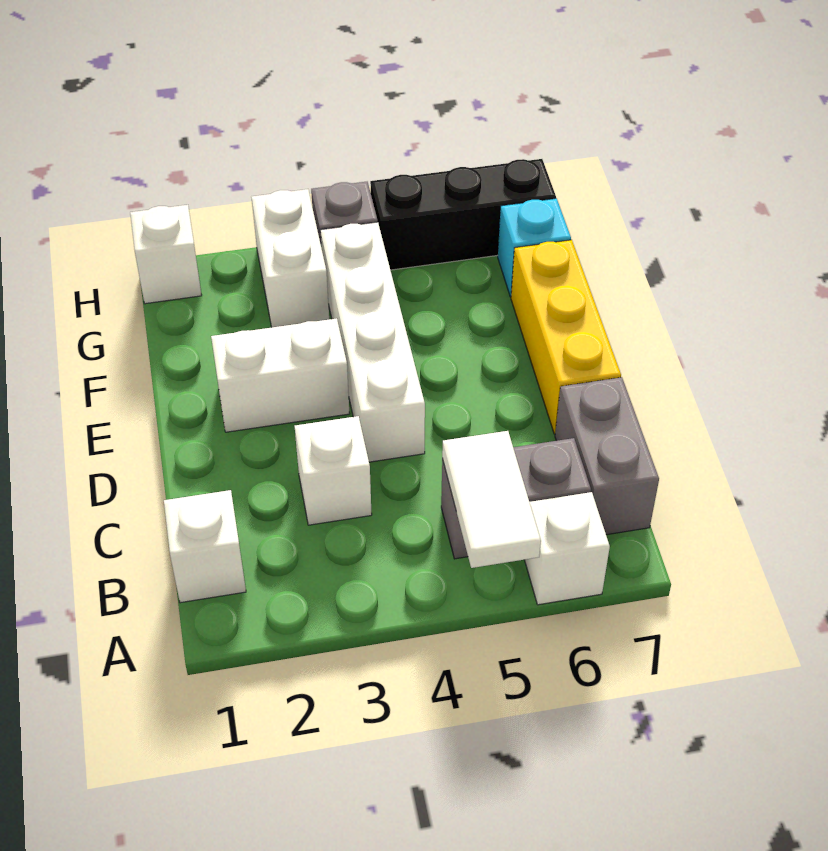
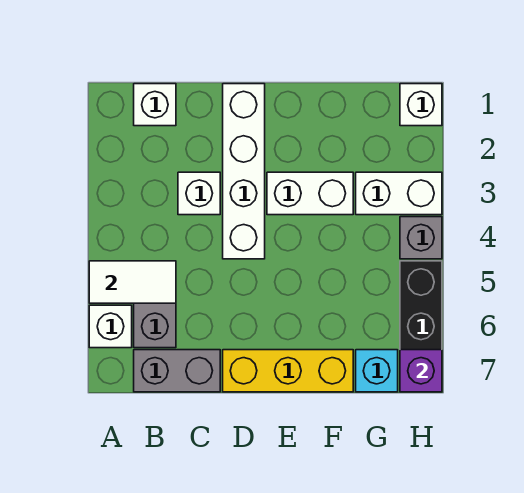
white brick D4:G4 level 1 -> white brick D1:D4 level 1
white brick E2:E3 level 1 -> white brick E3:F3 level 1
none -> purple brick H7 level 2

